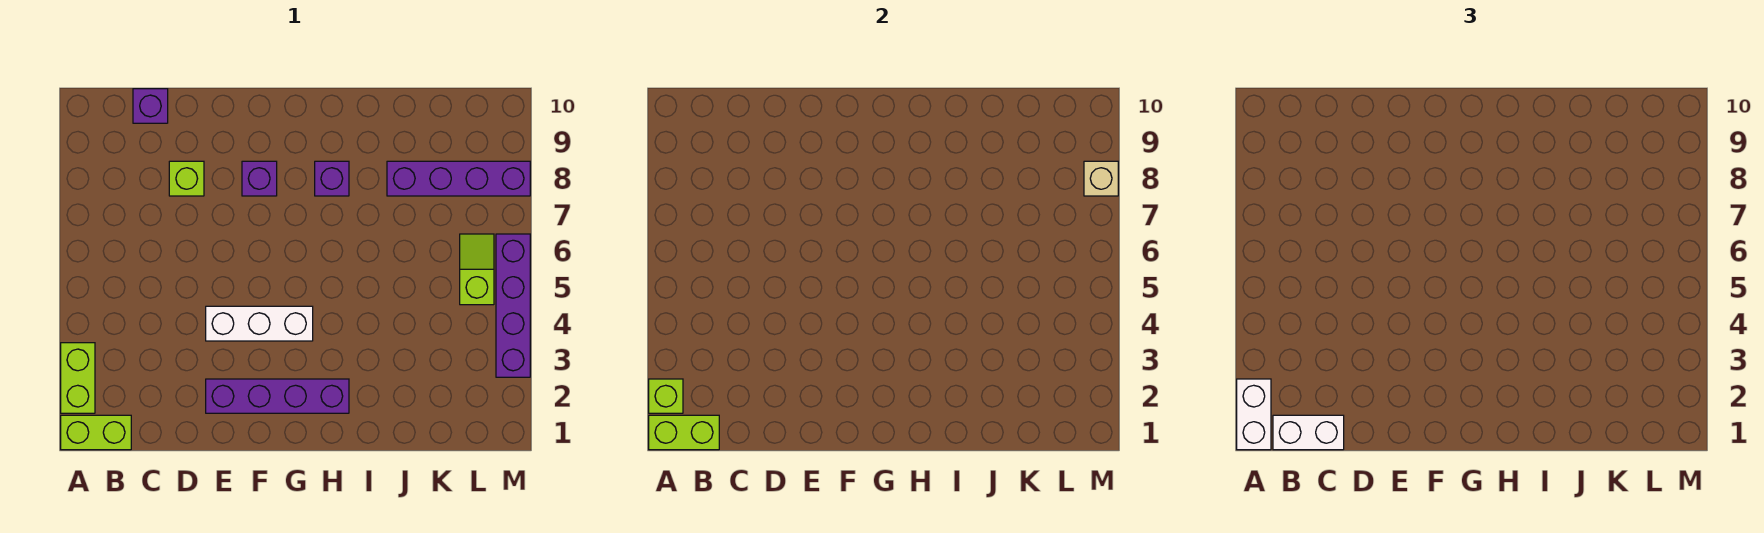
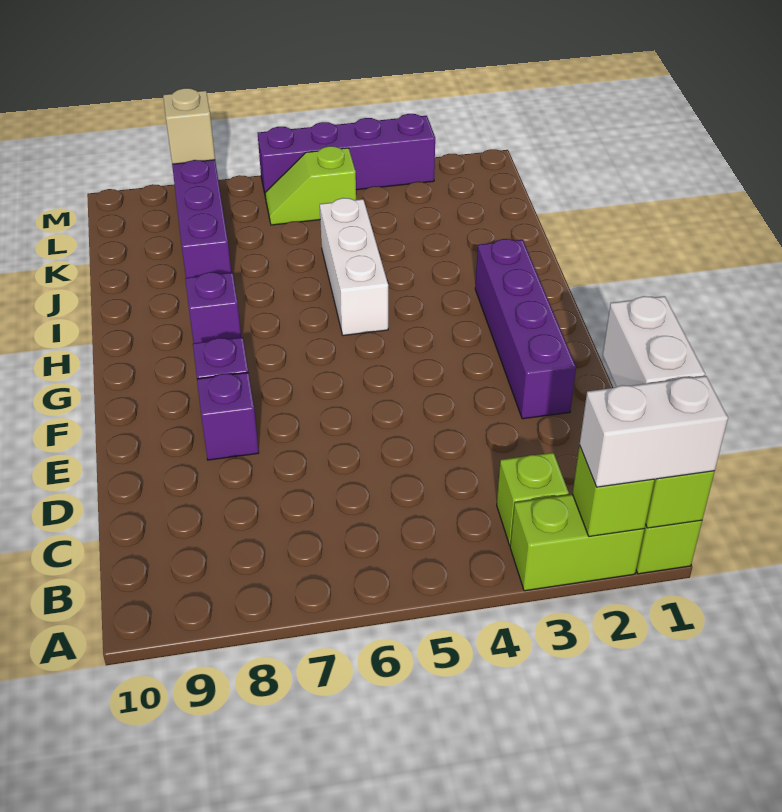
purple brick C10 level 1 -> purple brick E8 level 1
lime brick D8 level 1 -> lime brick B3 level 1
white brick E4:G4 level 1 -> white brick H5:J5 level 1

